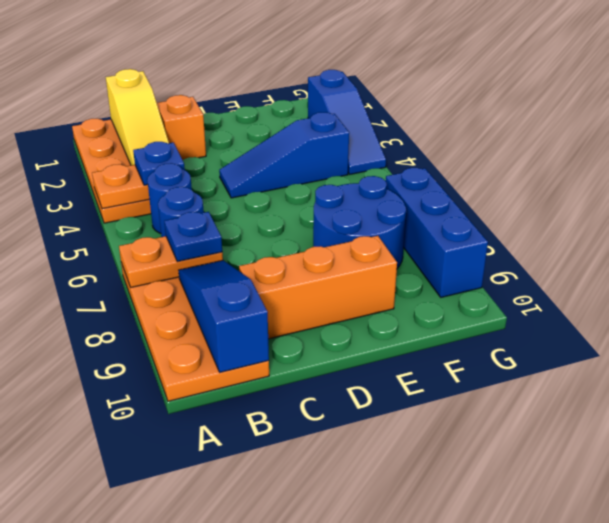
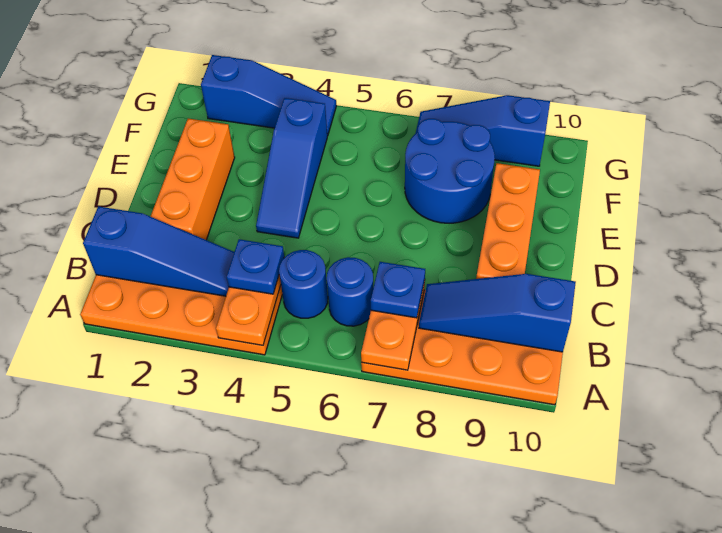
yellow slope B1:B3 level 2 top 1 -> blue slope B1:B3 level 2 top 1
orange brick C2 level 1 -> orange brick C2:E2 level 1
blue brick G7:G9 level 1 -> blue slope G7:G9 level 1 top 9

